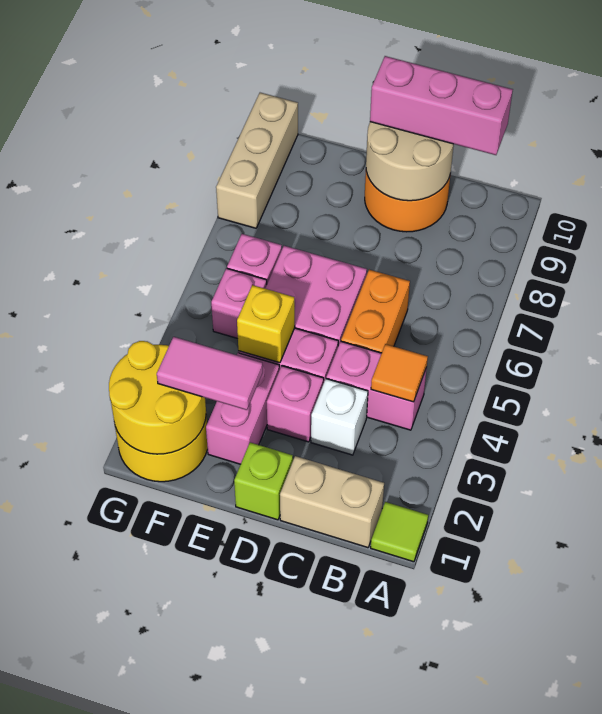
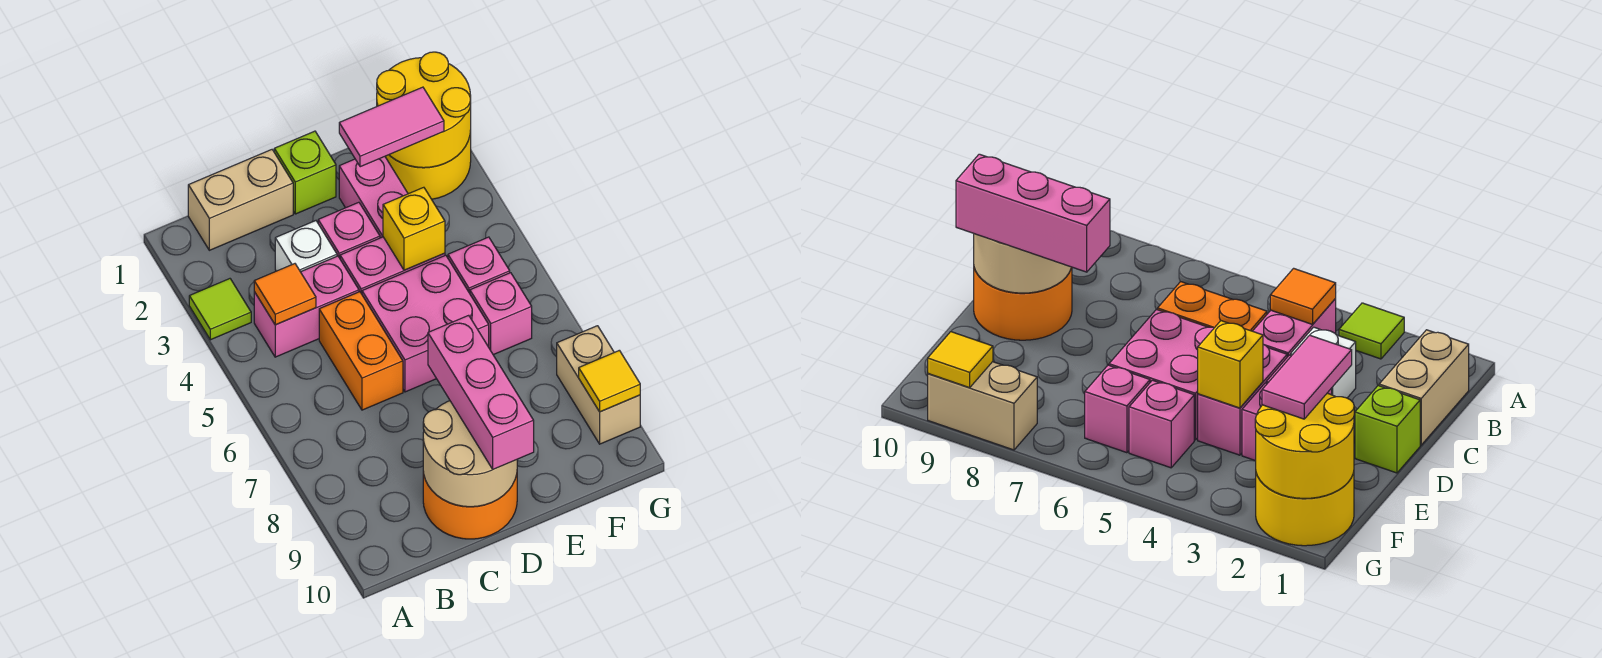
lime tile A1 level 1 -> lime tile A3 level 1
pink brick B10:D10 level 3 -> pink brick D8:D10 level 3
tan brick G8:G10 level 1 -> tan brick G8:G9 level 1
none -> yellow tile G9 level 2

